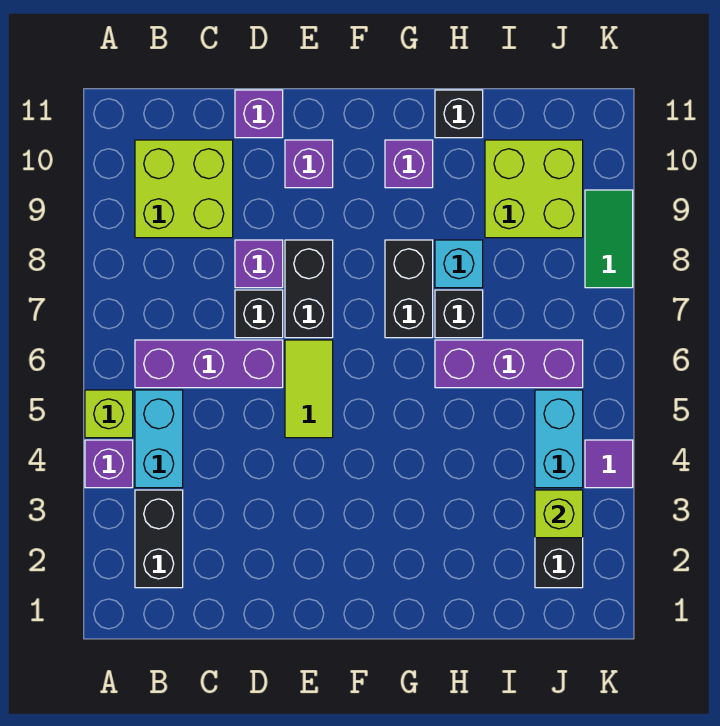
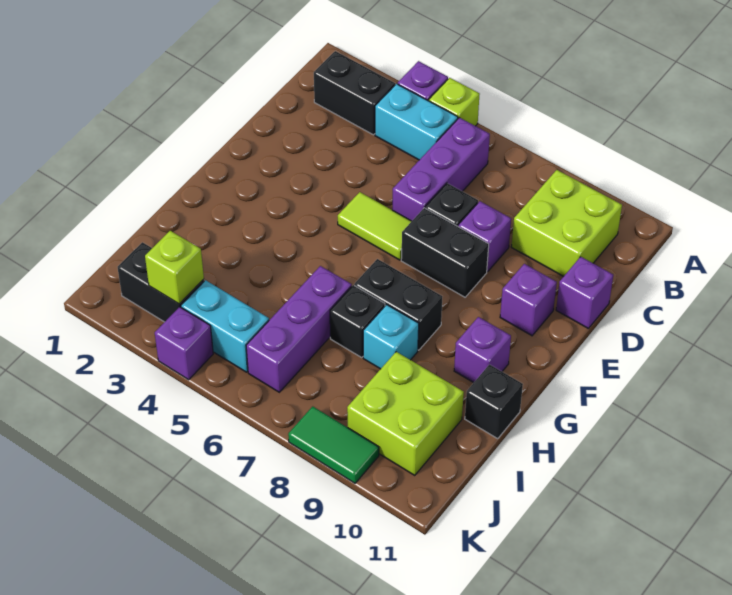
purple tile K4 level 1 -> purple brick K4 level 1

